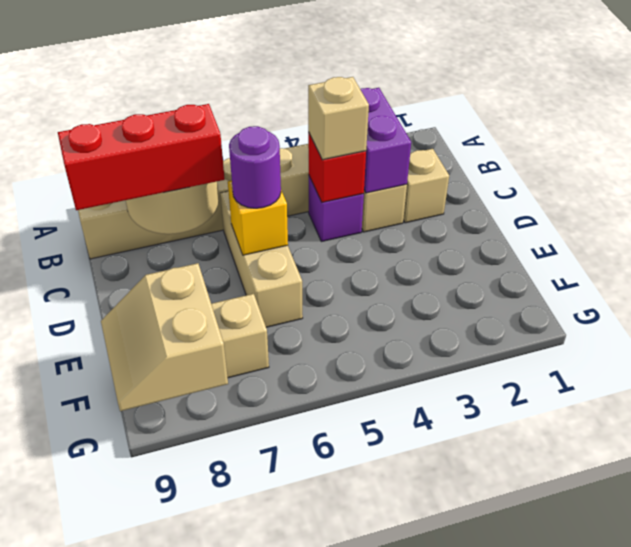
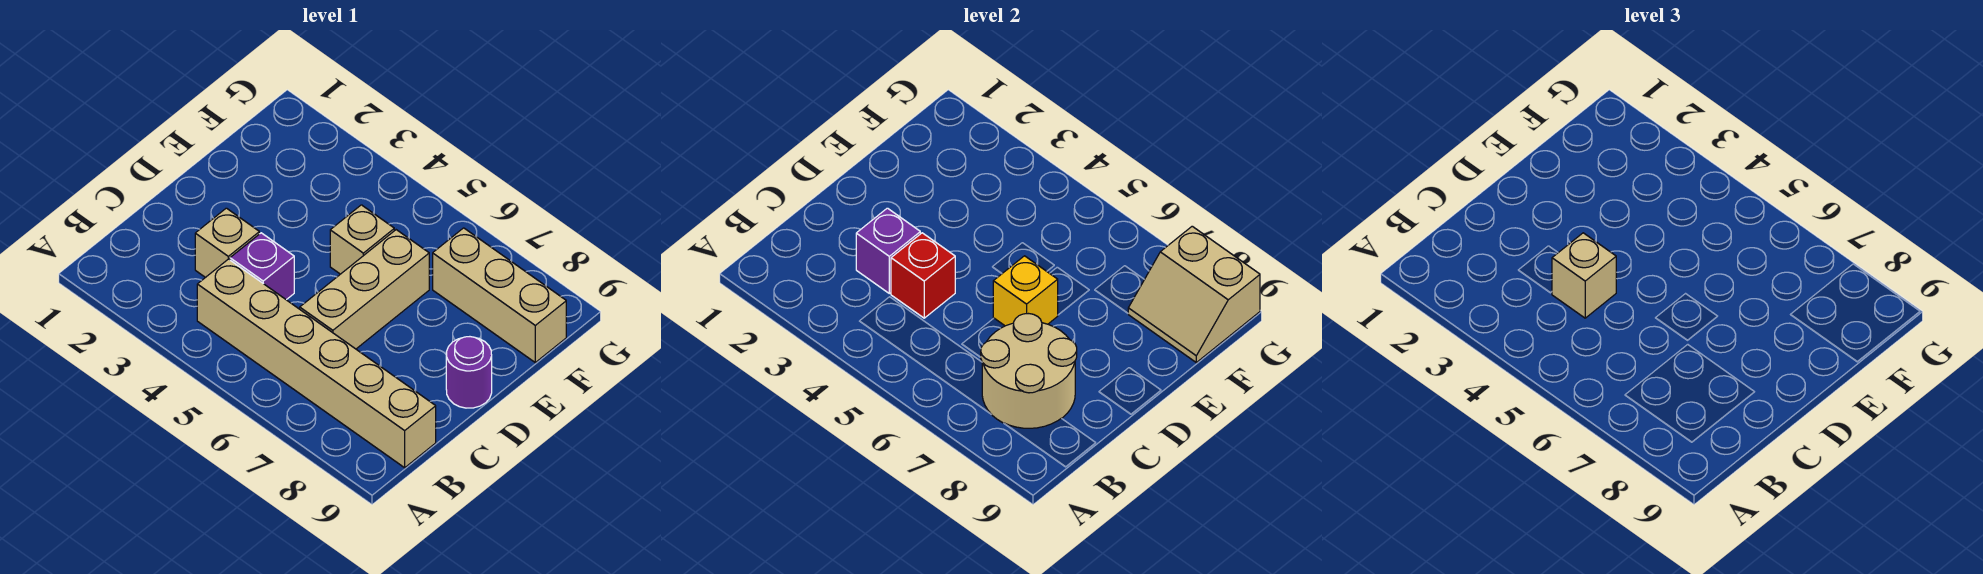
purple brick B3:C3 level 2 -> purple brick C3 level 2
tan brick C2 level 1 -> tan brick E5 level 1
red brick C7:C9 level 3 -> none
purple round brick D6 level 3 -> purple round brick D9 level 1
tan slope F8:G9 level 2 top 8 -> tan slope F8:G9 level 2 top G

